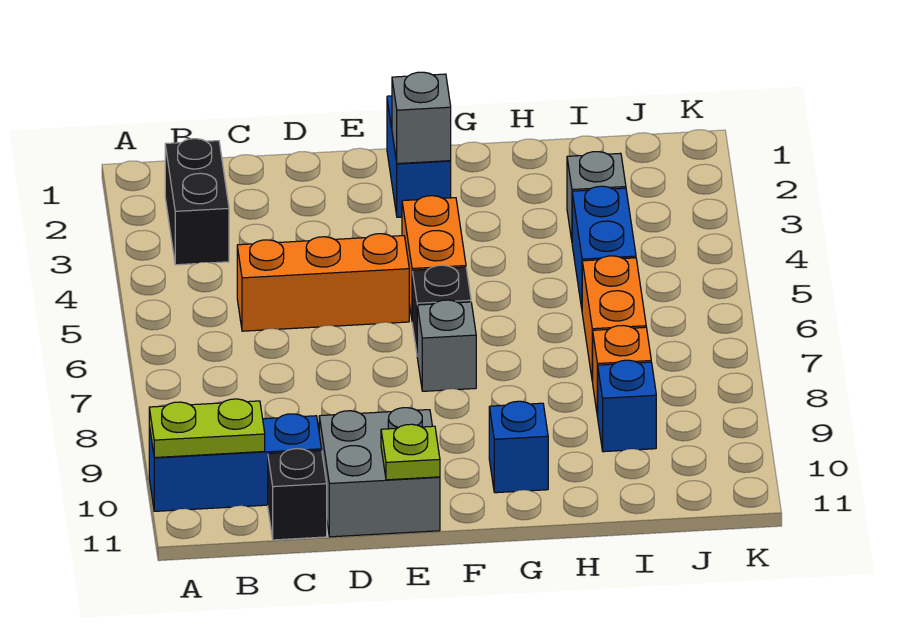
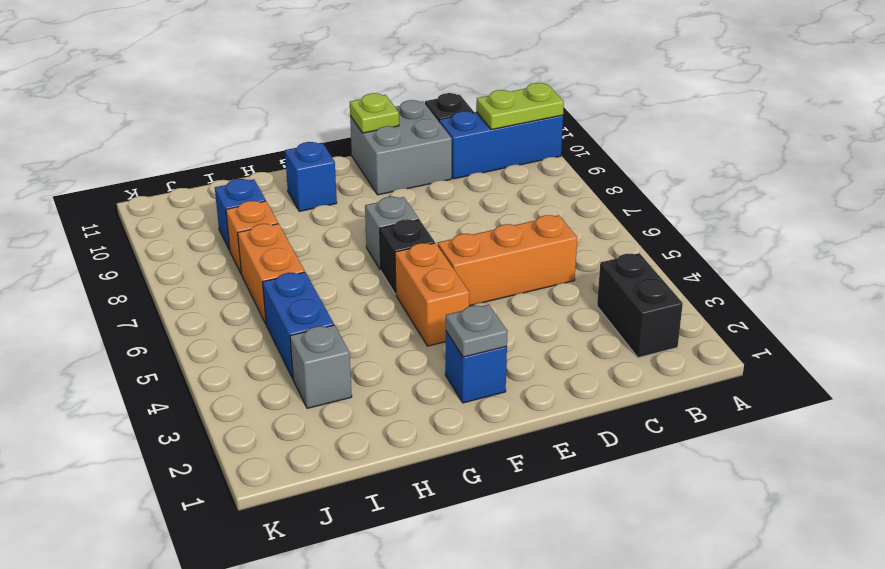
blue brick F1:F2 level 1 -> blue brick F2 level 1
grey brick F2 level 2 -> grey plate F2 level 2

